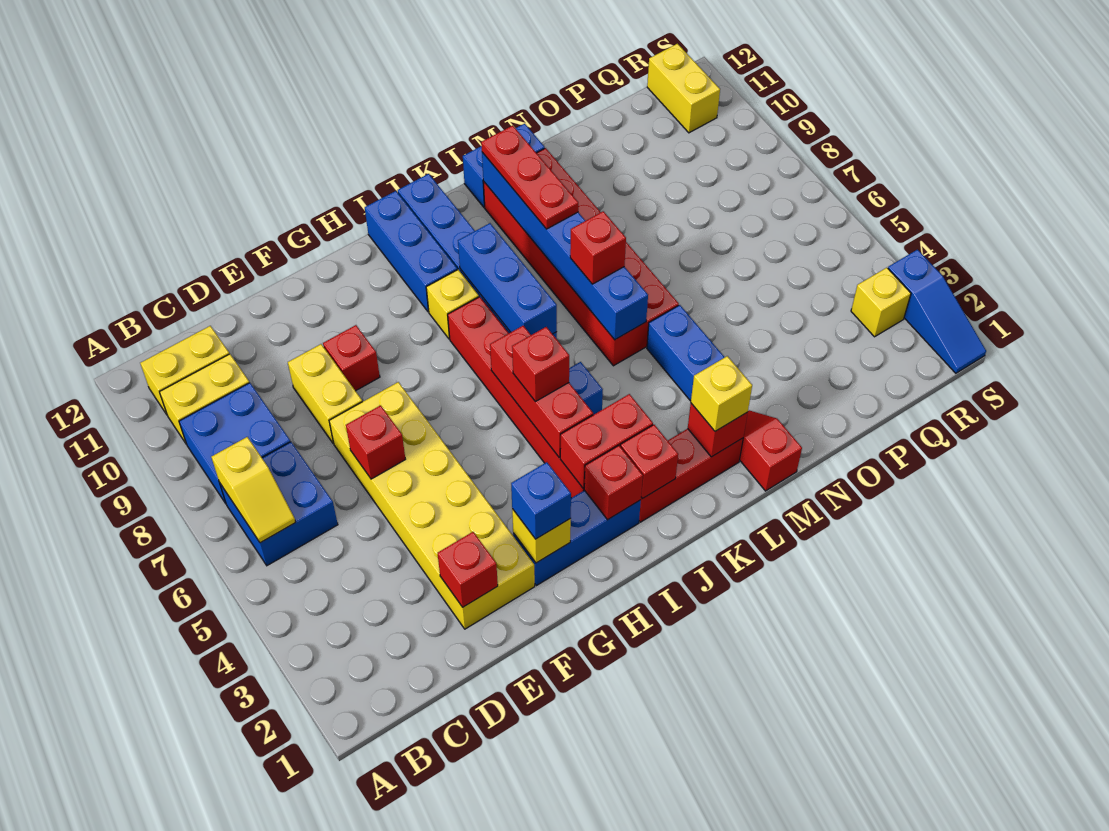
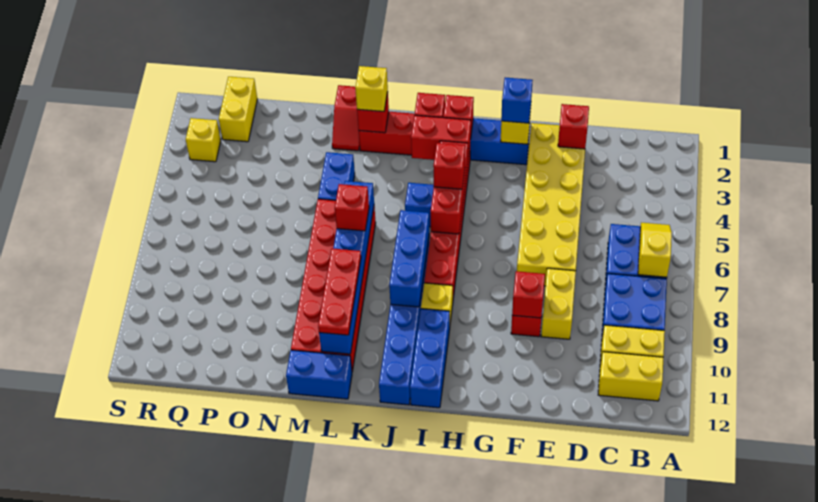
red brick E6 level 2 -> red brick F9 level 2
yellow brick R11:R12 level 1 -> yellow brick Q1:Q2 level 1
blue slope S1:S3 level 1 top 3 -> none

